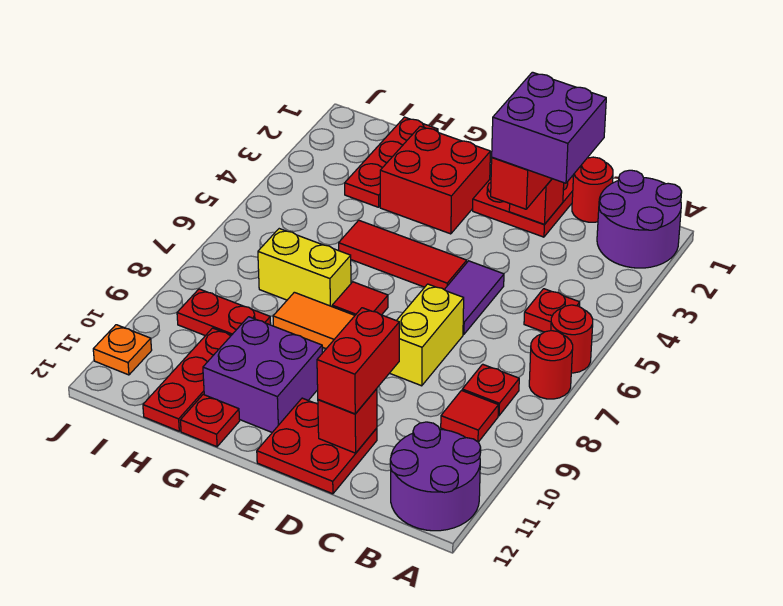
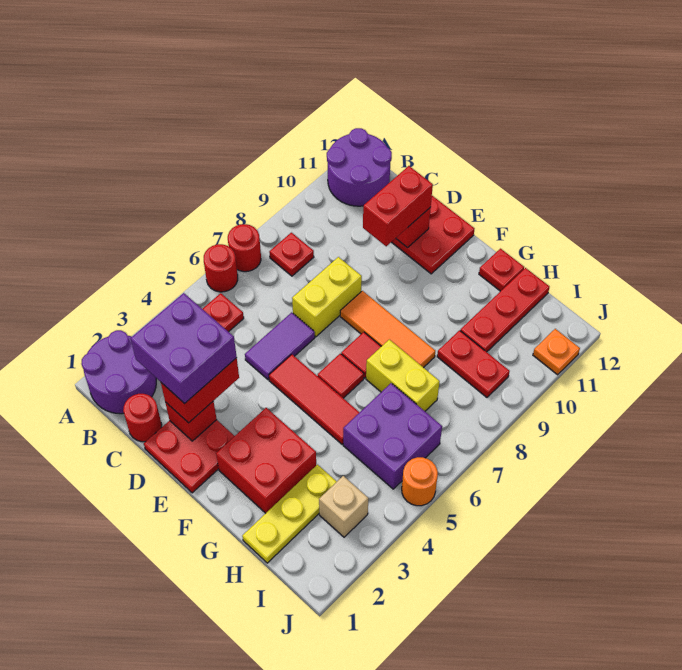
red tile B9 level 1 -> red tile F6 level 1
purple brick F10:G11 level 1 -> purple brick H5:I6 level 1
red plate H1:H3 level 1 -> yellow plate H1:H3 level 1
none -> tan brick I3 level 1
none -> orange round brick J5 level 1

